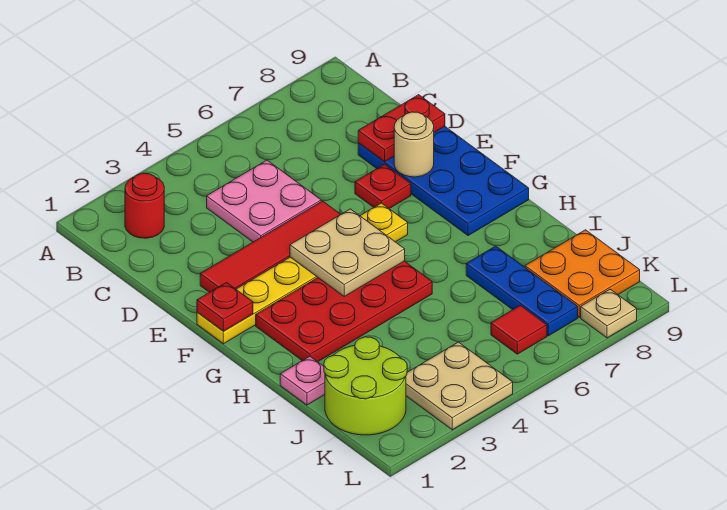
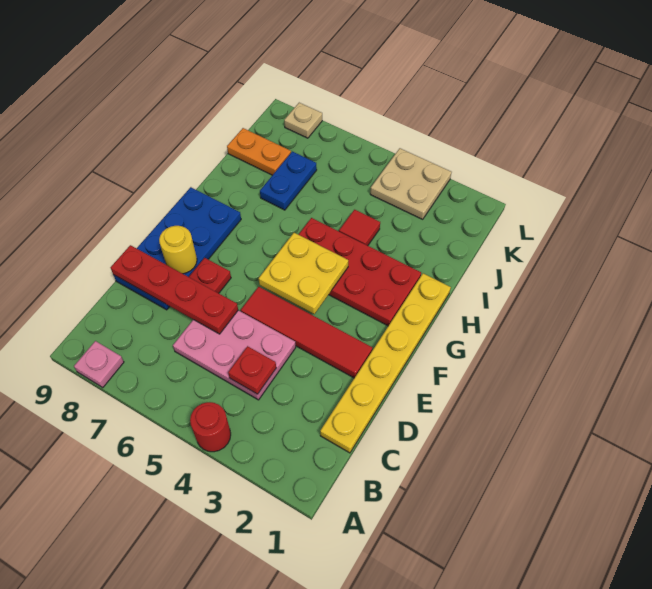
red round brick B2 level 1 -> red round brick A4 level 1
pink plate C4:D5 level 1 -> pink plate C4:D6 level 1
red plate D8:D9 level 2 -> red plate D6:D9 level 2
tan round brick E8 level 2 -> yellow round brick E8 level 2
yellow plate F1:F6 level 1 -> yellow plate C1:H1 level 1
red plate F1 level 2 -> red plate C4 level 2
tan plate F4:G5 level 2 -> yellow plate F4:G5 level 2
pink plate I1 level 1 -> pink plate A8 level 1
blue plate I7:K7 level 1 -> blue plate I7:J7 level 1
lime round brick J1:K2 level 1 -> none
orange plate J8:K9 level 1 -> orange plate J8:J9 level 1
red tile K6 level 1 -> red tile I4 level 1

